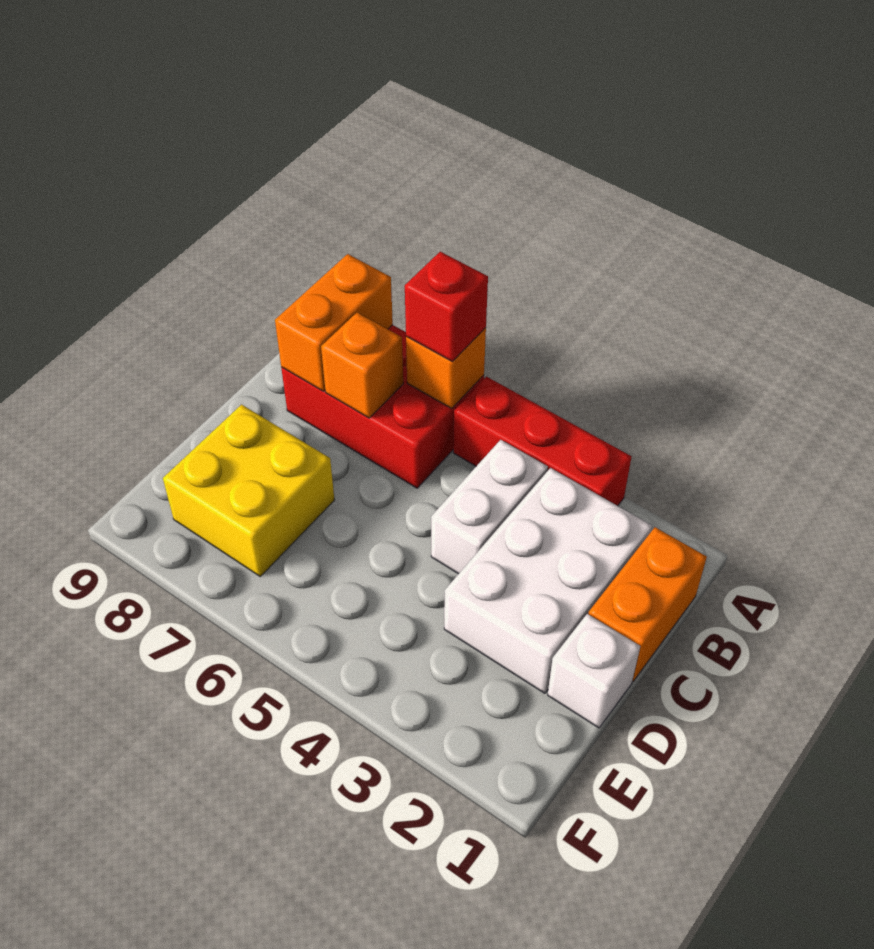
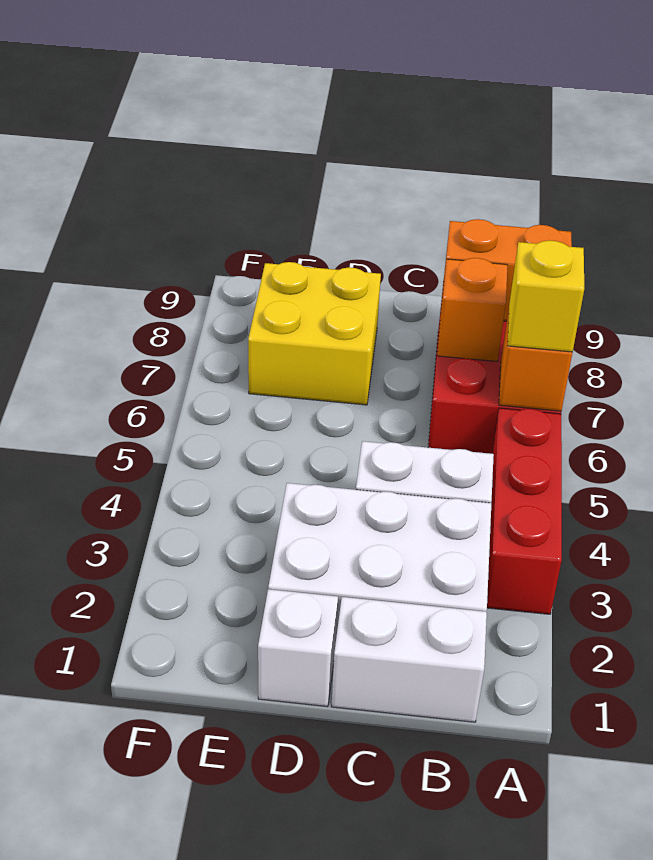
red brick A6 level 3 -> yellow brick A6 level 3
orange brick B1:C1 level 1 -> white brick B1:C1 level 1

